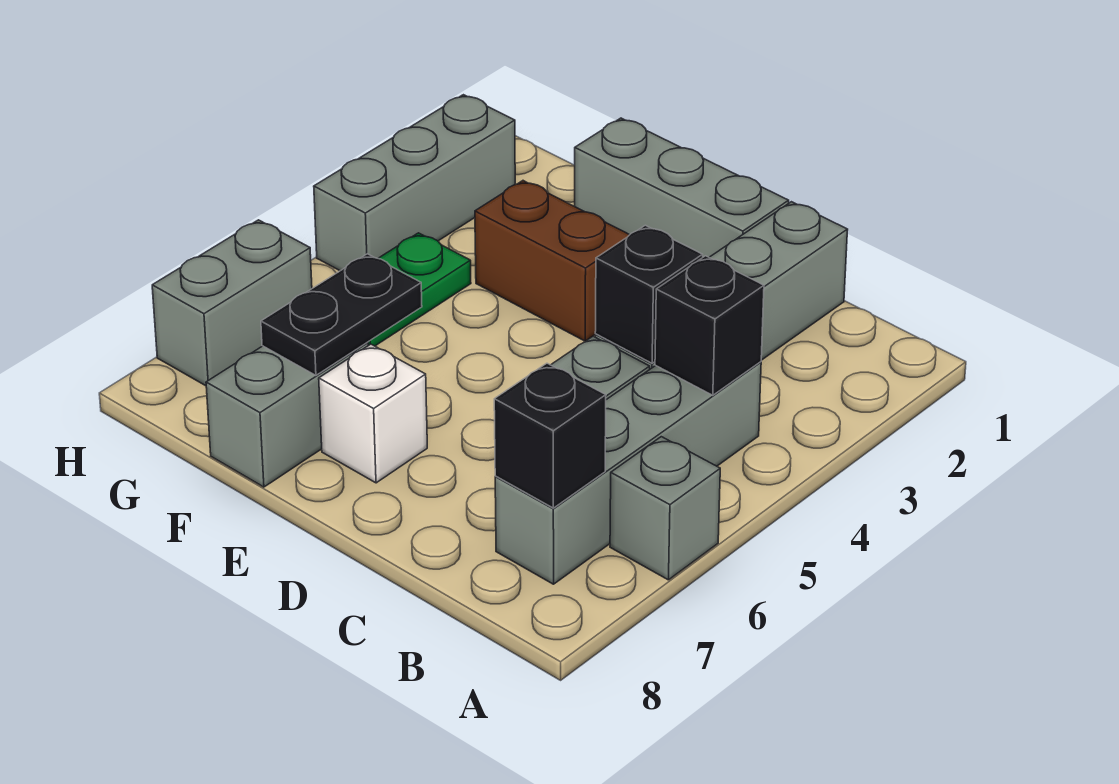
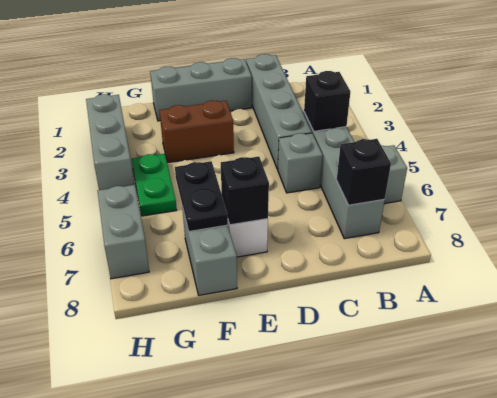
black brick C4 level 2 -> black brick E7 level 2

